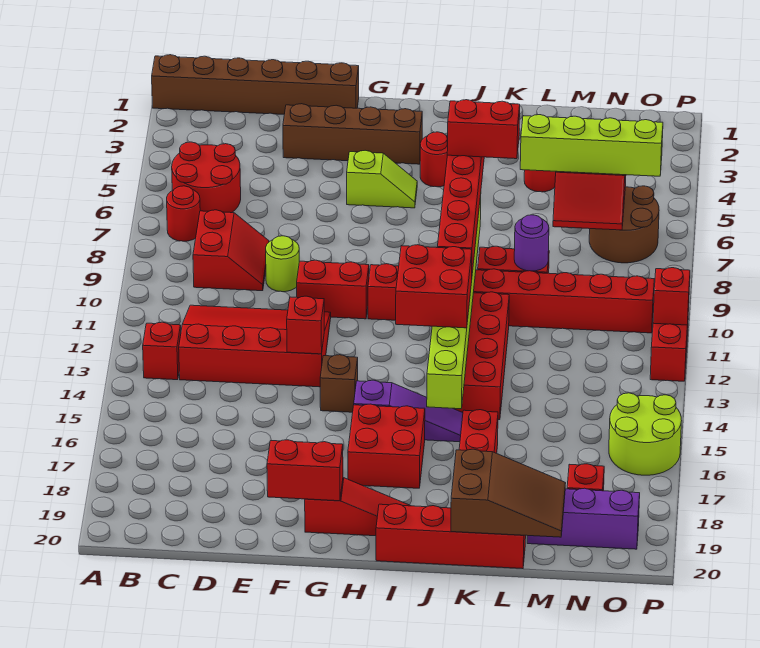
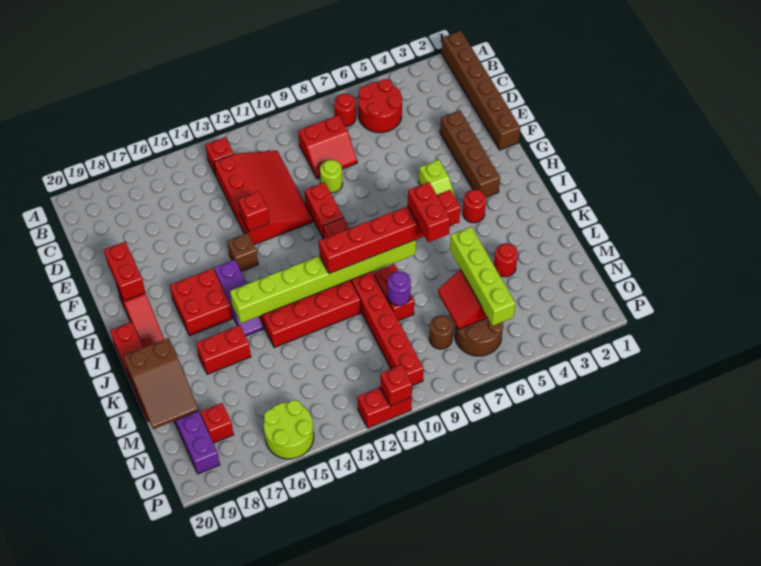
red brick I12:J13 level 3 -> none
none -> brown round brick N8 level 1

